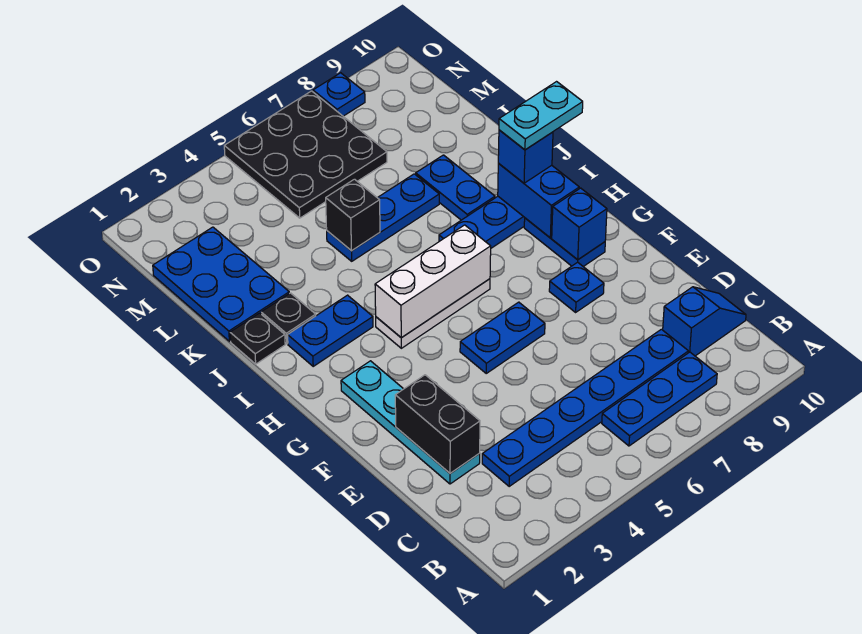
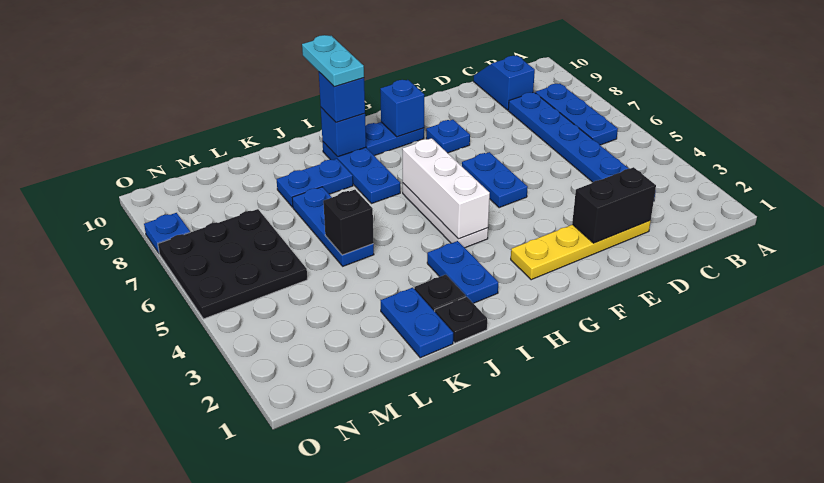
cyan plate D2:G2 level 1 -> yellow plate D2:G2 level 1
blue brick H9:I9 level 2 -> blue brick I9 level 2
blue plate K1:M2 level 1 -> blue plate K1:K2 level 1

